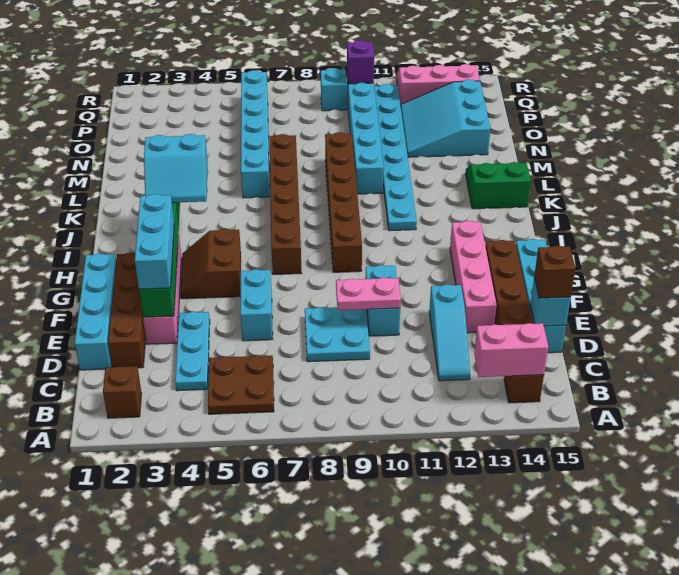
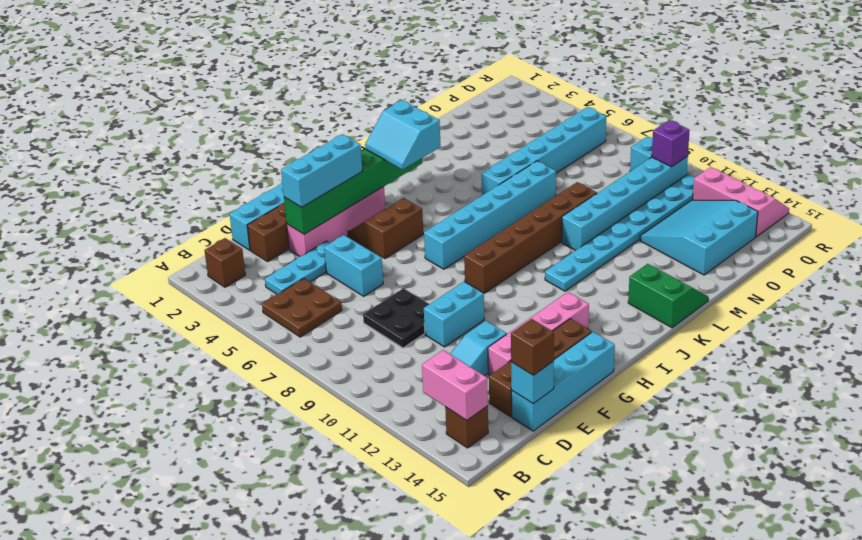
cyan plate D8:E9 level 1 -> black plate D8:E9 level 1
cyan brick E6:F6 level 1 -> cyan brick E5:E6 level 1
pink plate E9:E10 level 2 -> none
brown brick H7:M7 level 1 -> cyan brick H7:M7 level 1

